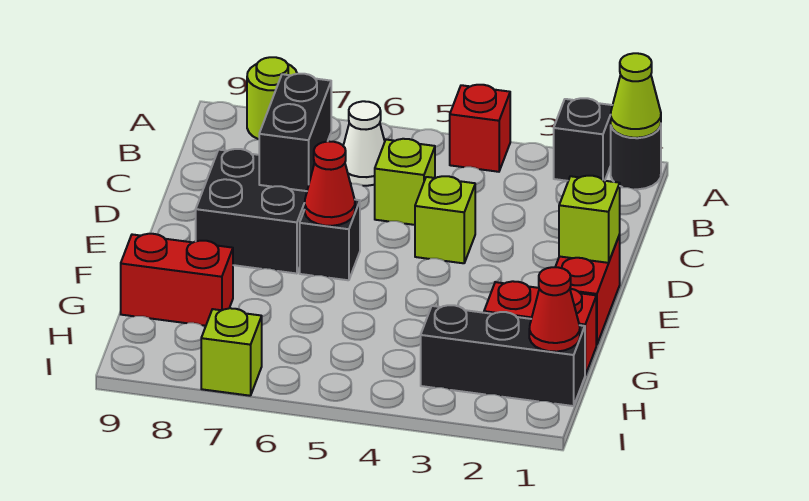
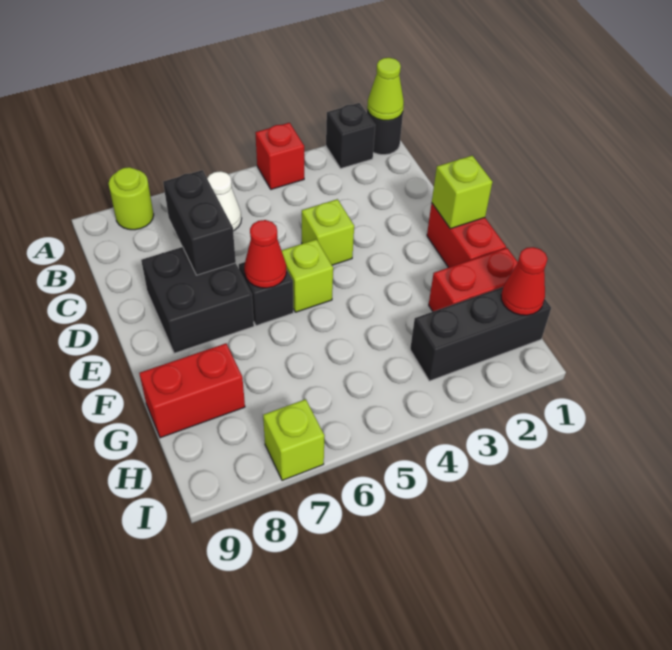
lime brick C5 level 1 -> lime brick E5 level 1

